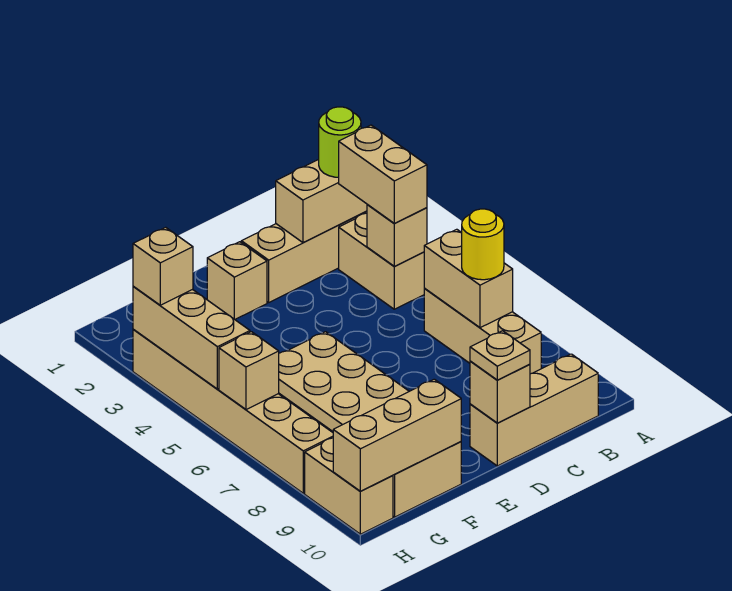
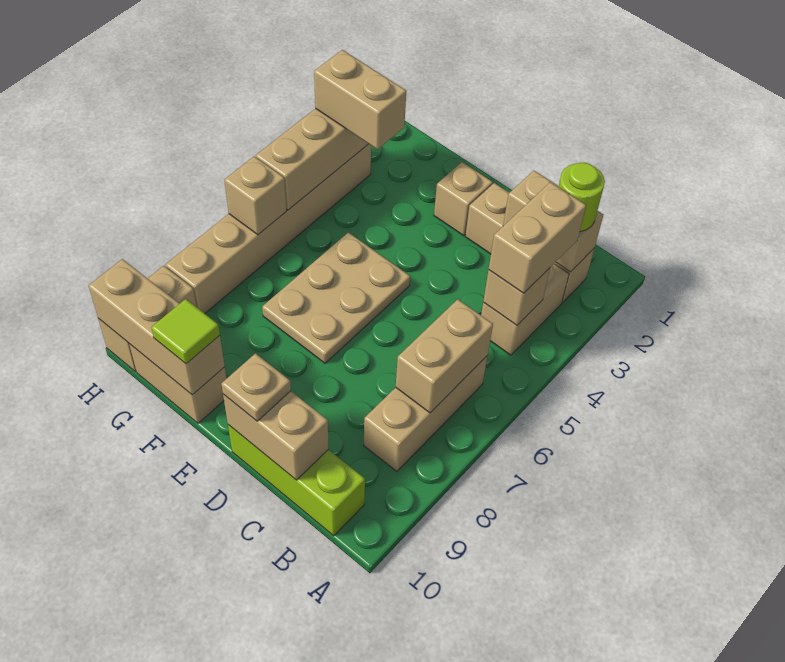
yellow round brick B7 level 3 -> none
tan brick B10:D10 level 1 -> lime brick B10:D10 level 1
tan brick D10 level 2 -> tan brick C10:D10 level 2
none -> lime tile F10 level 3
tan brick H3 level 3 -> tan brick G3:H3 level 3

